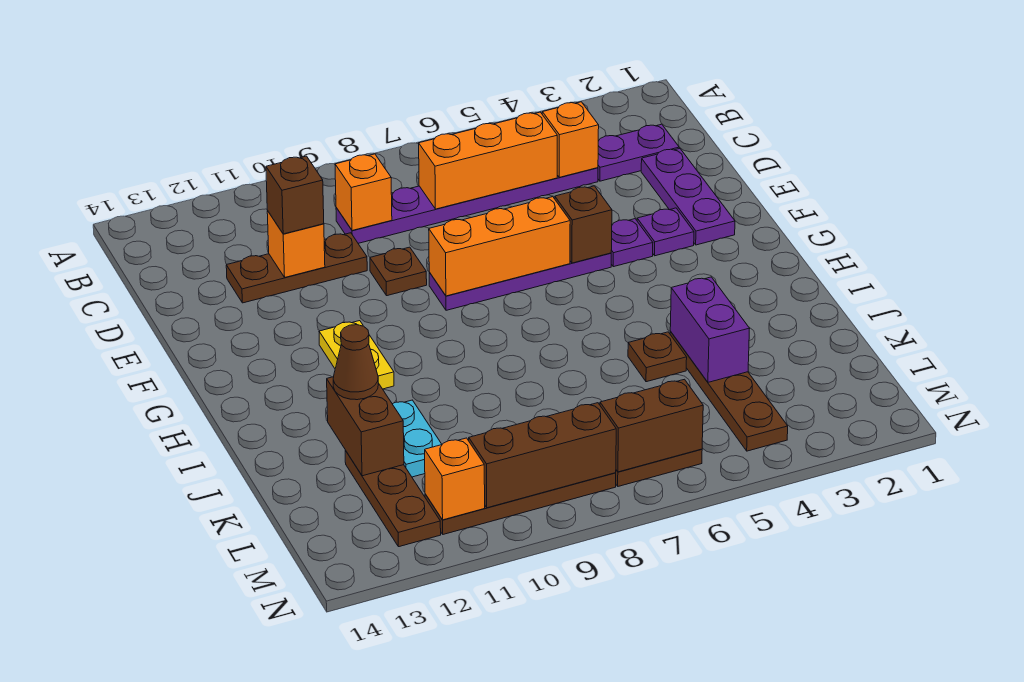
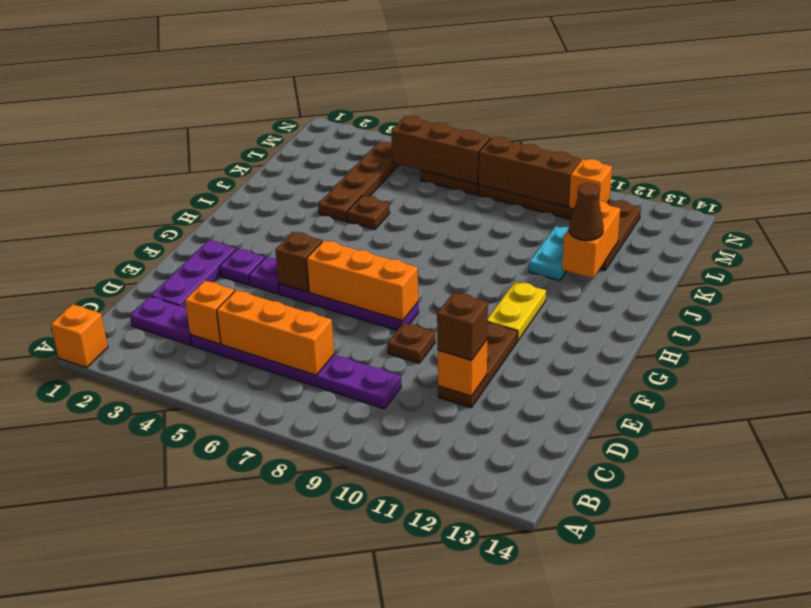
orange brick C9 level 2 -> orange brick A1 level 1
brown plate D10:D12 level 1 -> brown plate D11:F11 level 1
purple brick J4:K4 level 2 -> none
brown brick J12:K12 level 2 -> orange brick J12:K12 level 2
brown brick M6:M7 level 2 -> brown brick M5:M7 level 2

